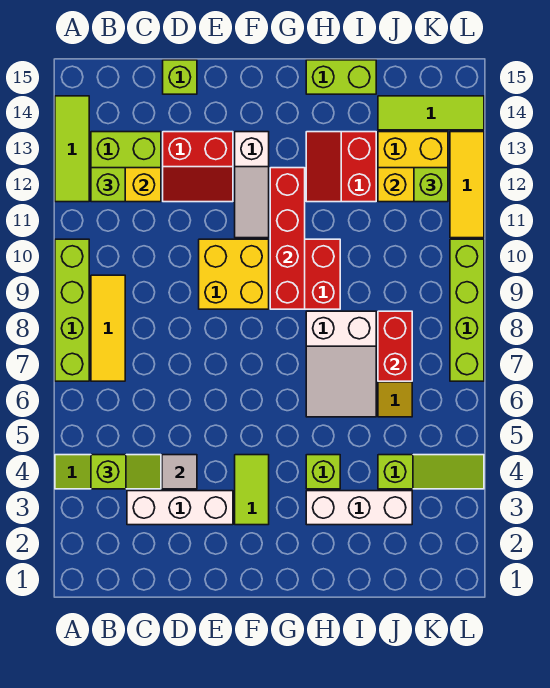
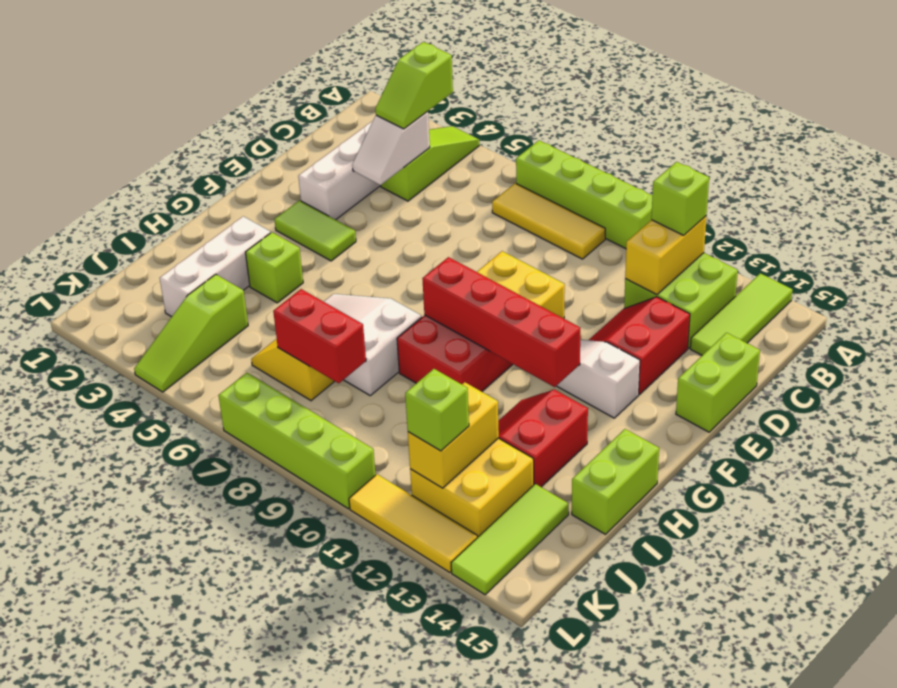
lime tile A12:A14 level 1 -> lime tile A14:C14 level 1
lime brick D15 level 1 -> lime brick D15:E15 level 1
red slope H12:I13 level 1 top I -> red slope H12:I13 level 1 top 13

